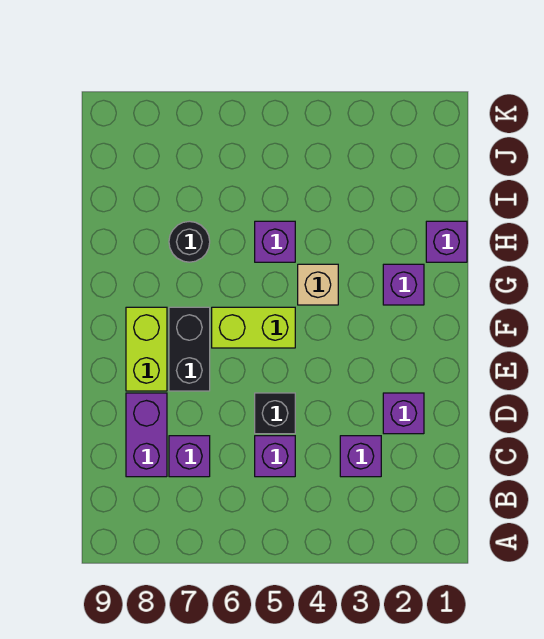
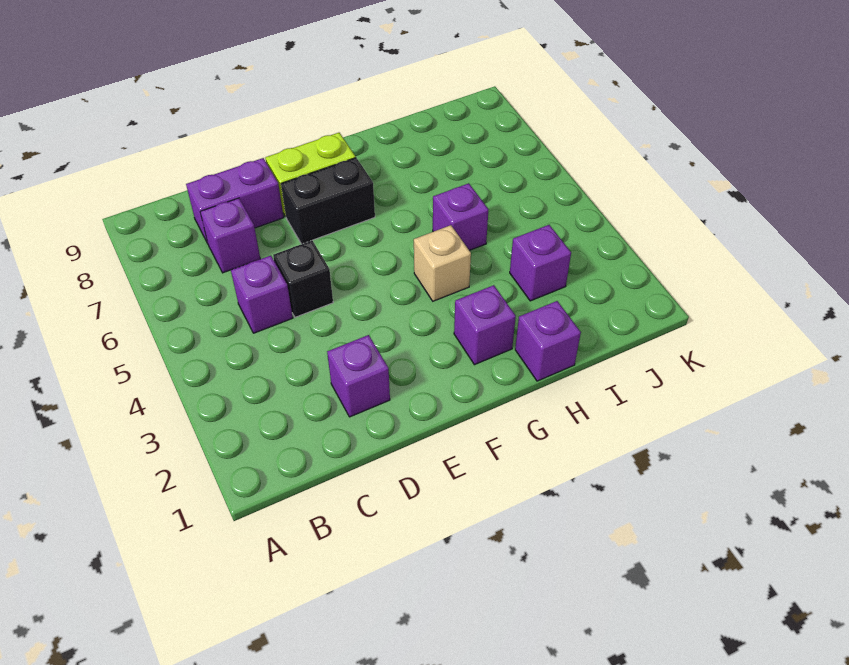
purple brick C3 level 1 -> purple brick I3 level 1
lime brick F5:F6 level 1 -> none
black round brick H7 level 1 -> none

